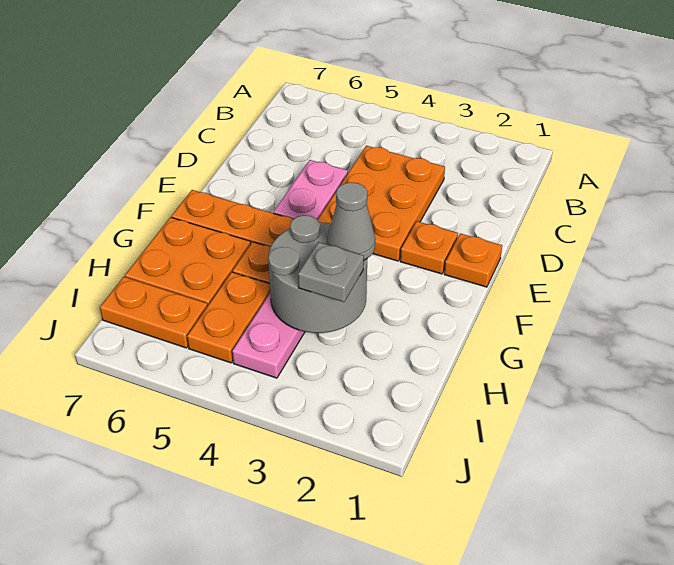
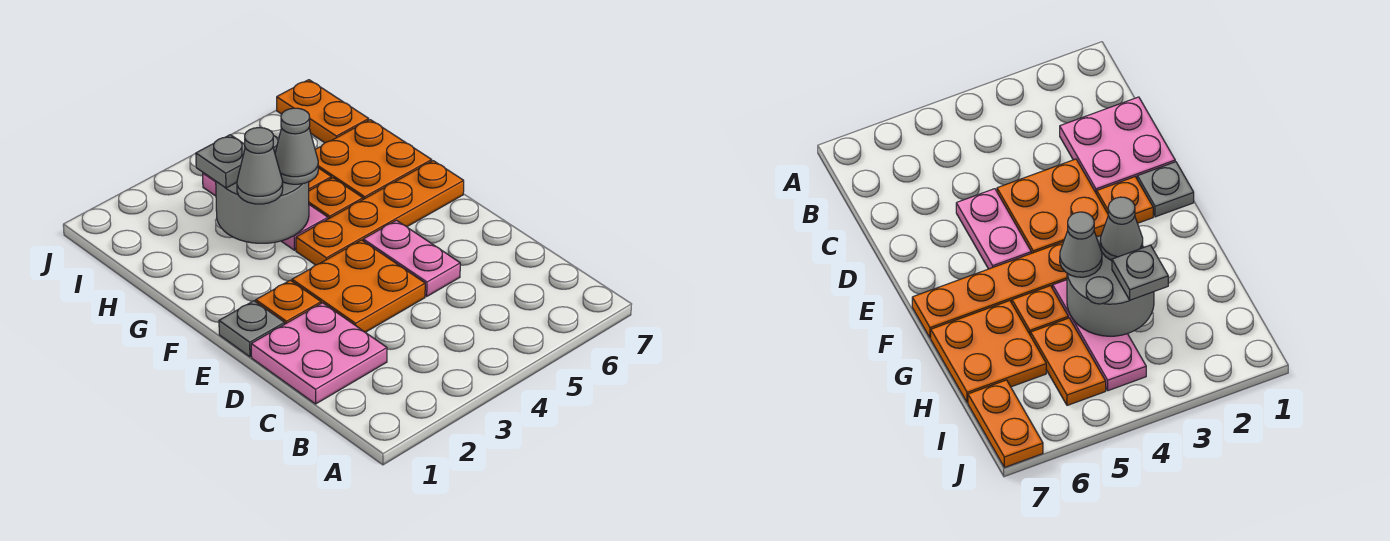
none -> pink plate C1:D2 level 1
orange plate C3:E4 level 1 -> orange plate D3:E4 level 1
orange plate E1 level 1 -> grey plate E1 level 1
none -> grey cone G4 level 3
orange plate I6:I7 level 1 -> orange plate I7:J7 level 1

